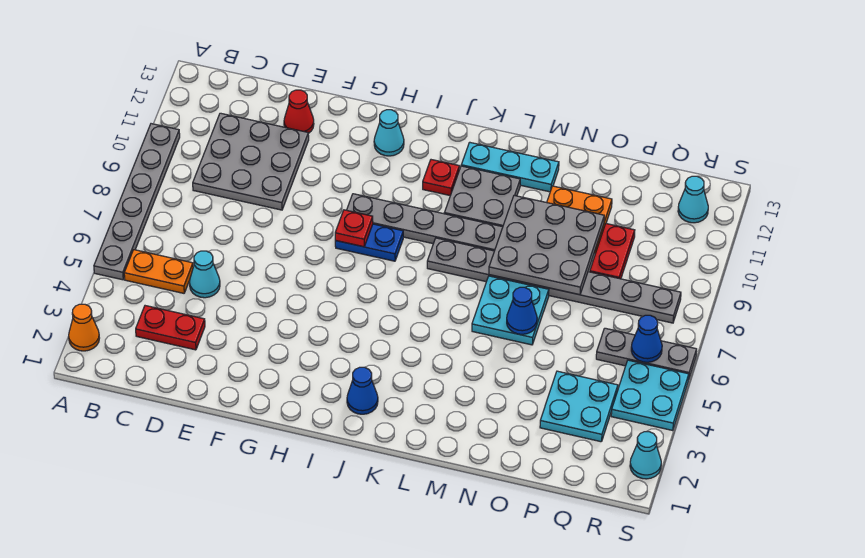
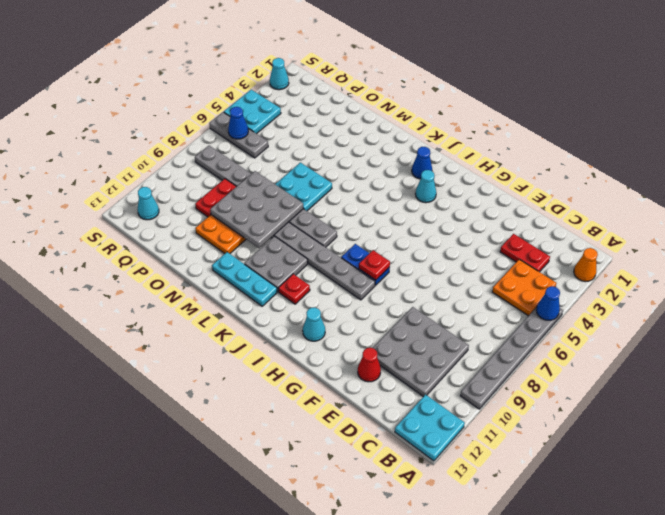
orange plate B5:C5 level 1 -> orange plate B4:C5 level 1
cyan cone D5 level 1 -> cyan cone I3 level 1
blue cone N6 level 2 -> blue cone A5 level 2
cyan plate P3:Q4 level 1 -> cyan plate A12:B13 level 1

